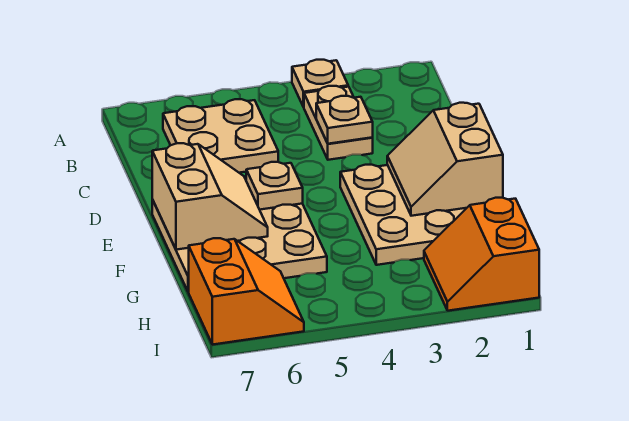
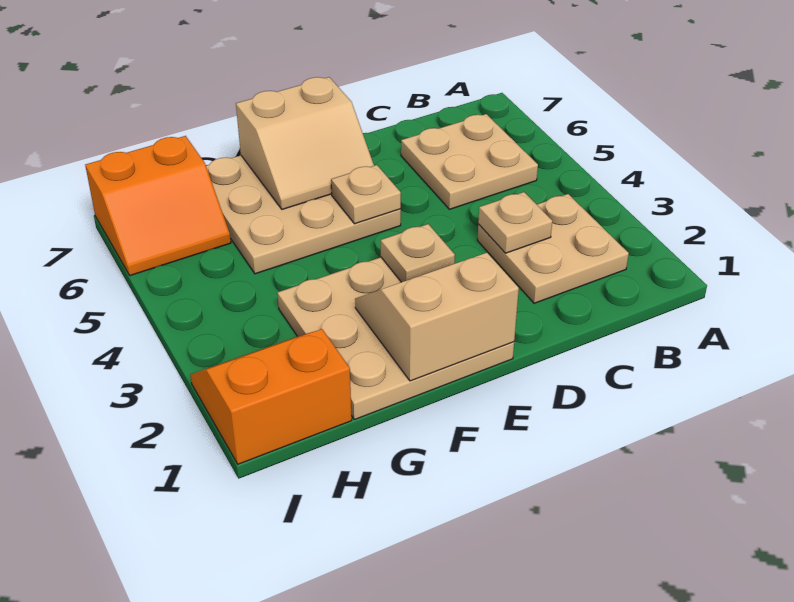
tan plate A3 level 1 -> tan plate E3 level 2
tan plate B3:C3 level 1 -> tan plate B2:C3 level 1

